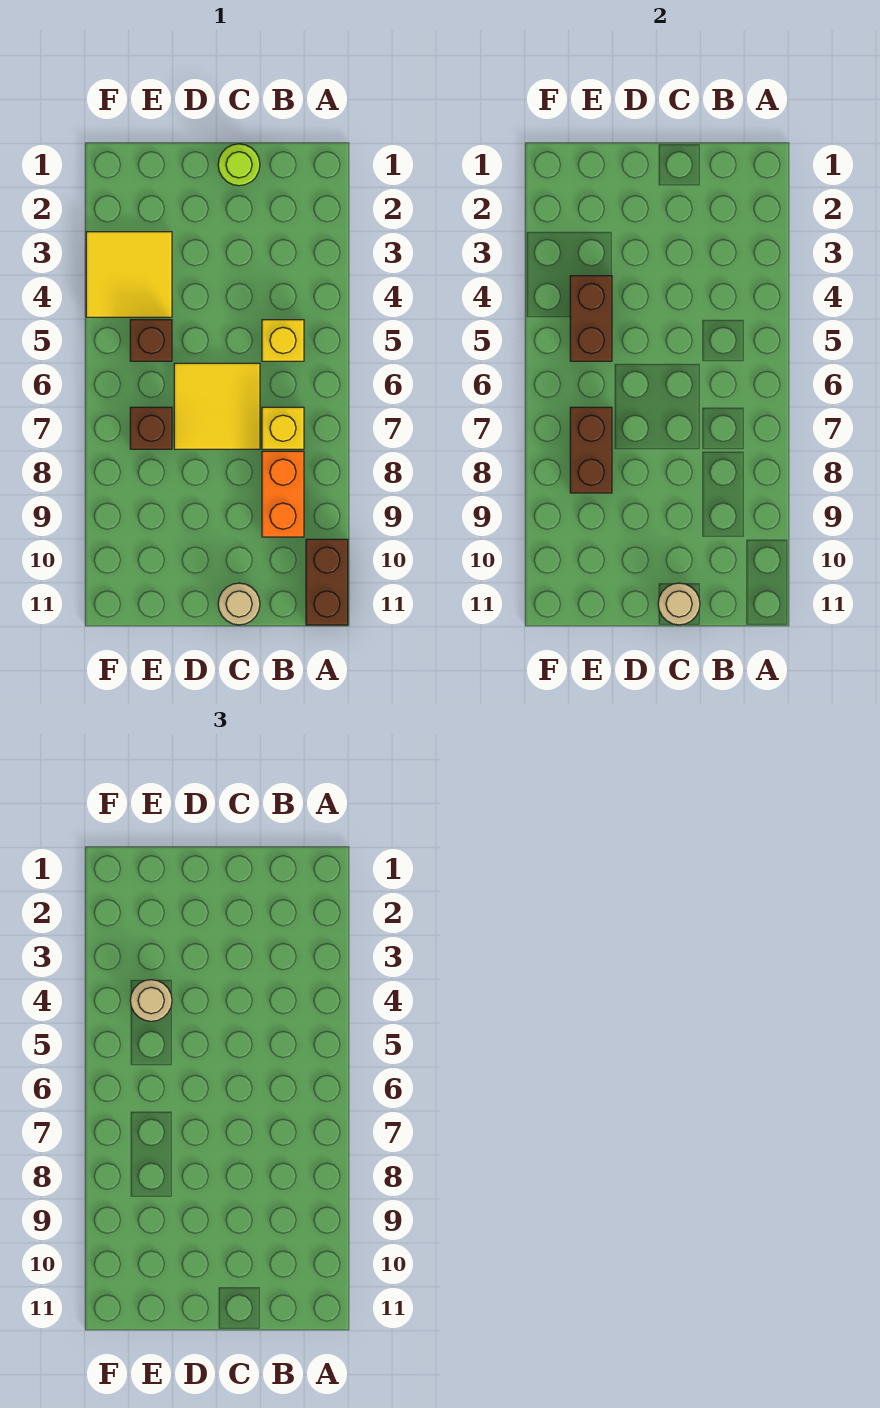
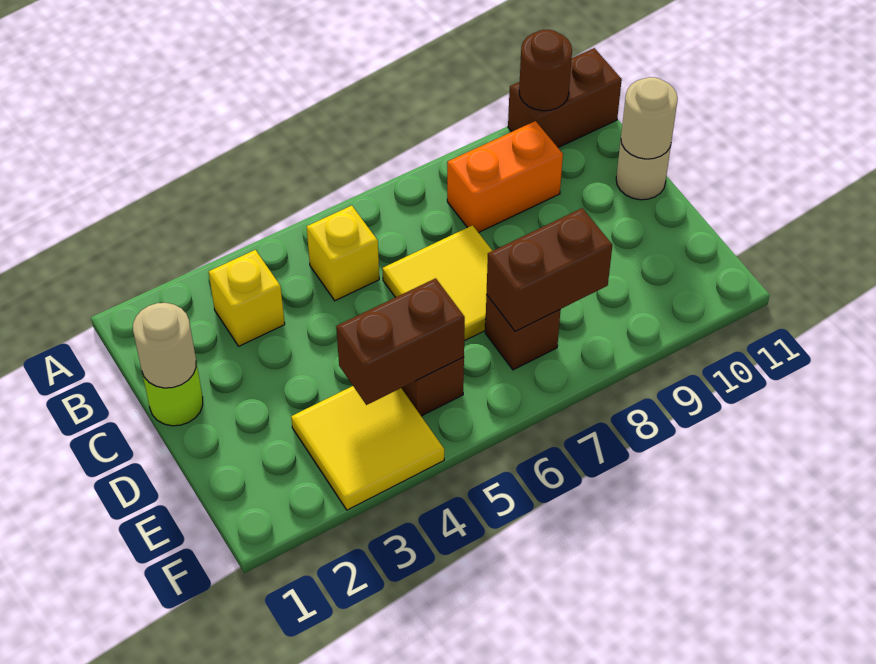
none -> brown round brick A10 level 2
yellow brick B7 level 1 -> yellow brick B3 level 1
tan round brick E4 level 3 -> tan round brick C1 level 2

